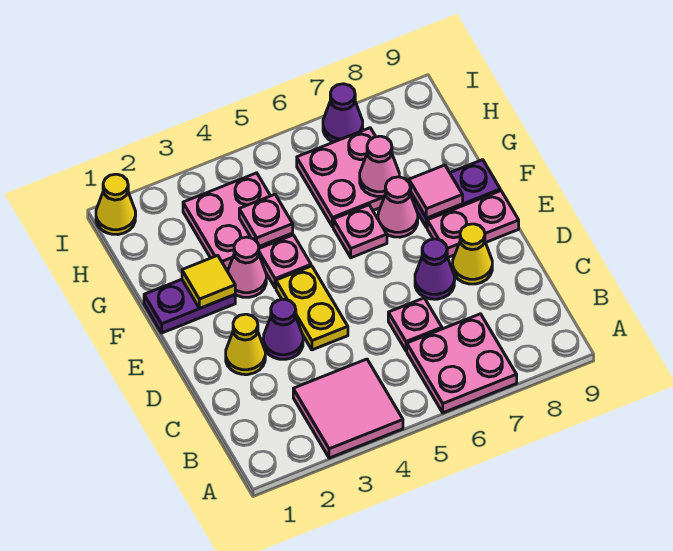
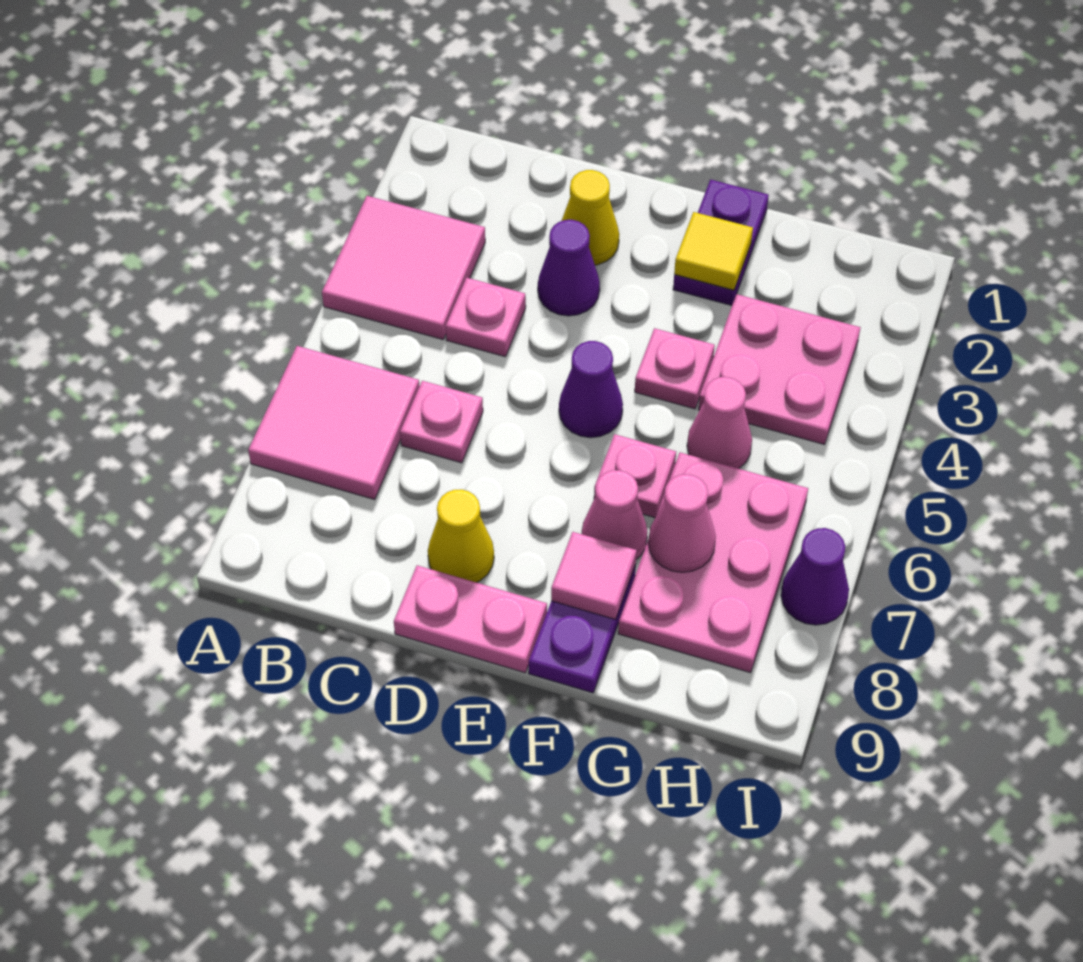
pink plate A6:B7 level 1 -> pink tile A6:B7 level 1
yellow plate D4:E4 level 1 -> none
purple cone D7 level 1 -> purple cone E5 level 1
pink plate E8:E9 level 1 -> pink plate D9:E9 level 1
pink cone F3 level 1 -> pink cone G5 level 1
pink plate G4 level 2 -> pink plate C4 level 1
pink plate G6:H7 level 1 -> pink plate G6:H8 level 1
yellow cone I1 level 1 -> none

